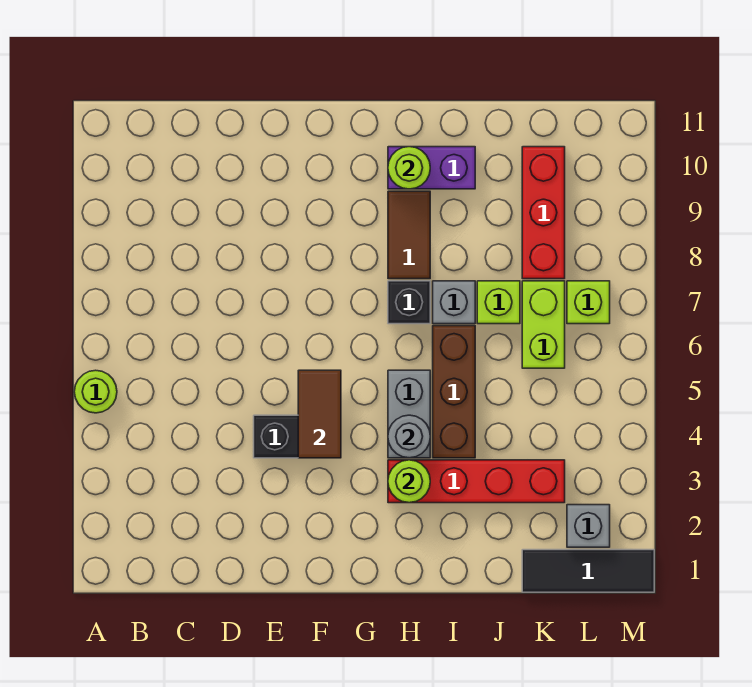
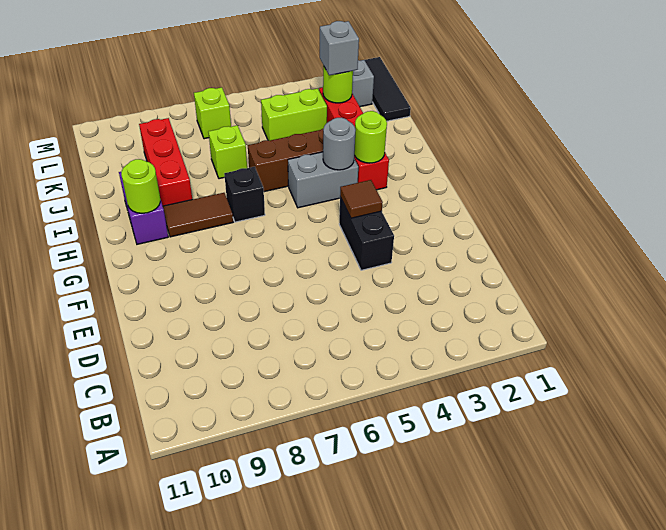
lime round brick A5 level 1 -> lime round brick K3 level 2
brown tile F4:F5 level 2 -> brown tile F4 level 2
grey brick I7 level 1 -> grey brick K3 level 3
lime brick K6:K7 level 1 -> lime brick K4:K5 level 1
red brick K8:K10 level 1 -> red brick I9:K9 level 1

